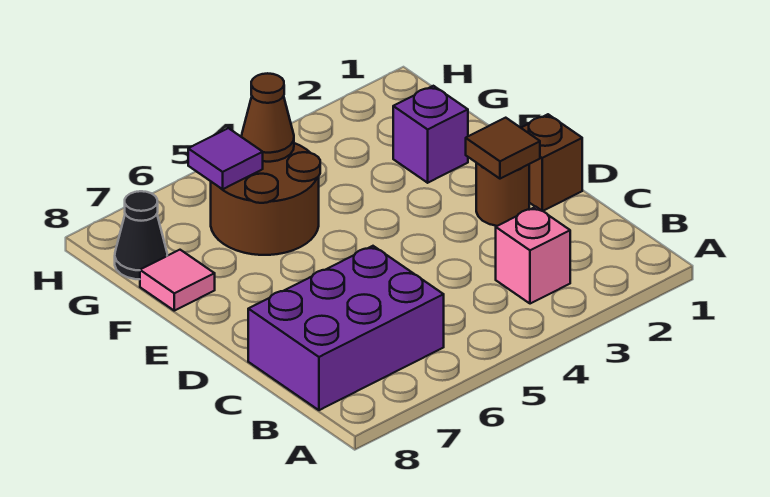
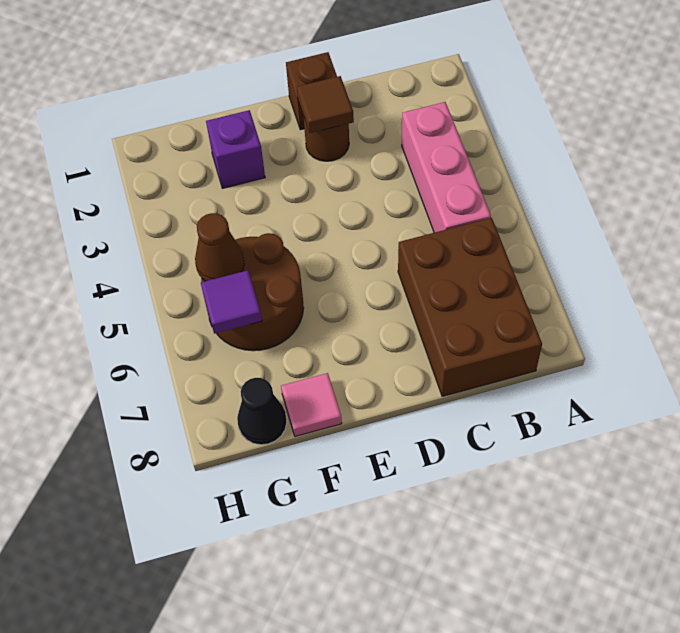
pink brick B3 level 1 -> pink brick B3:B5 level 1
purple brick B6:C8 level 1 -> brown brick B6:C8 level 1

